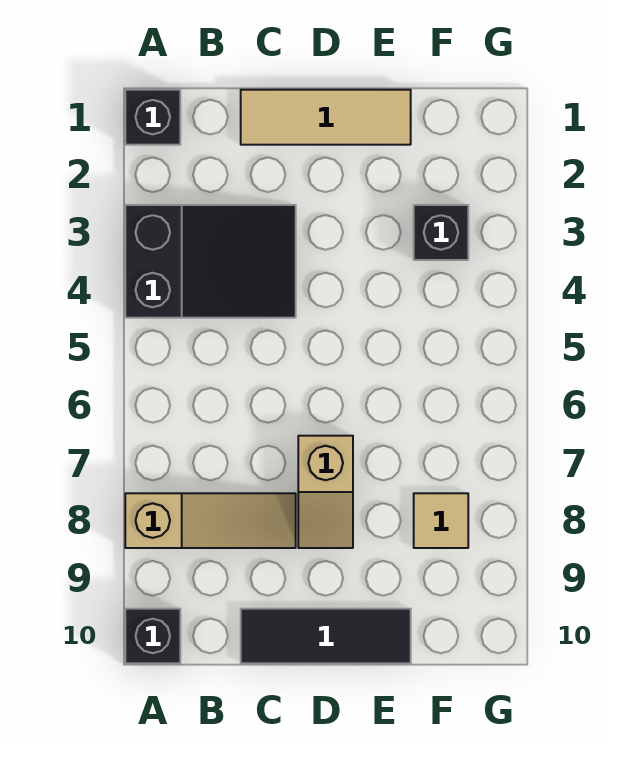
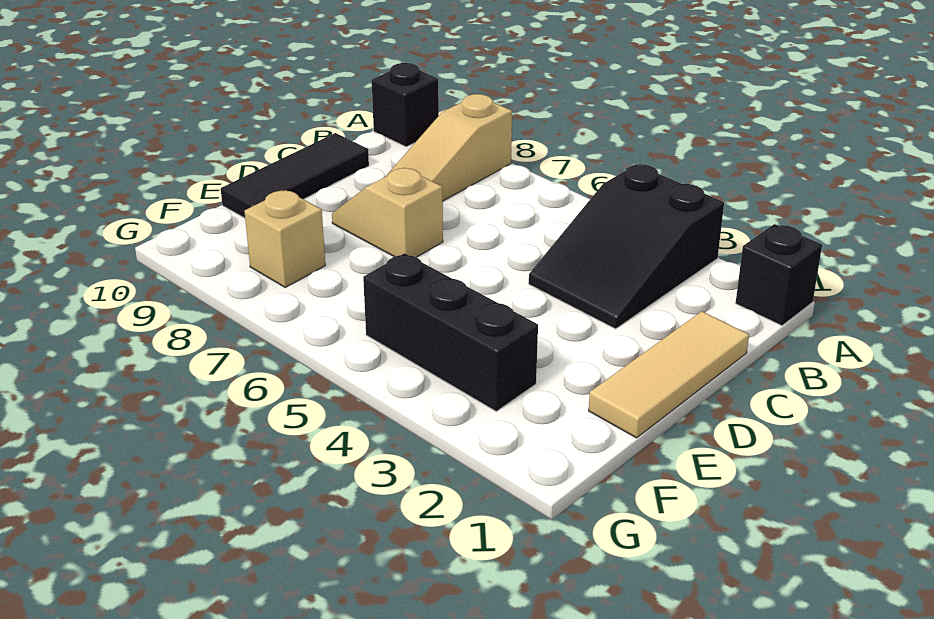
black brick F3 level 1 -> black brick F3:F5 level 1
tan tile F8 level 1 -> tan brick F8 level 1

